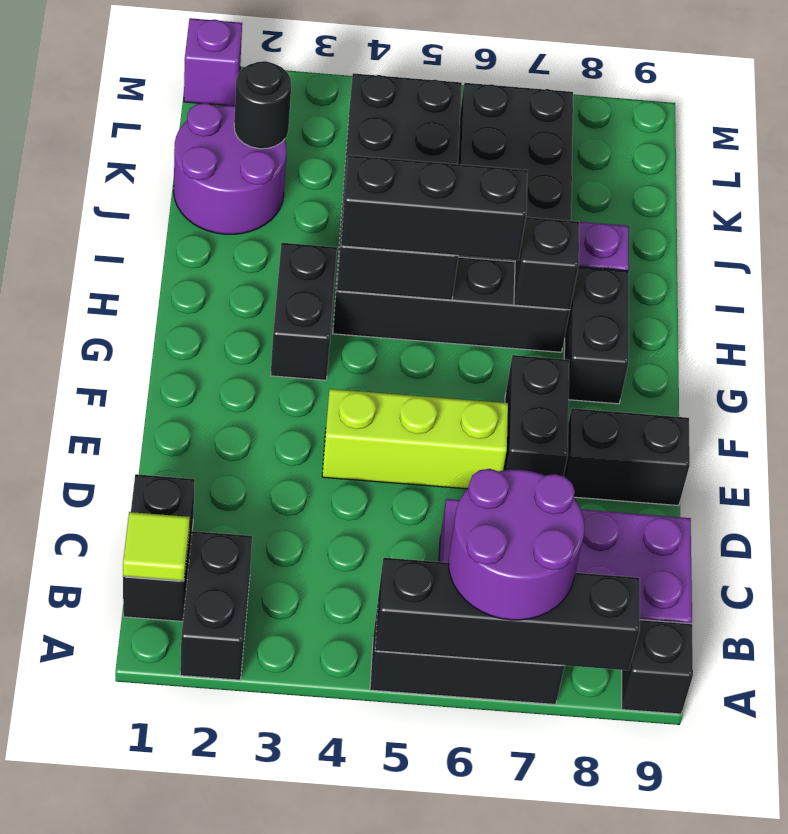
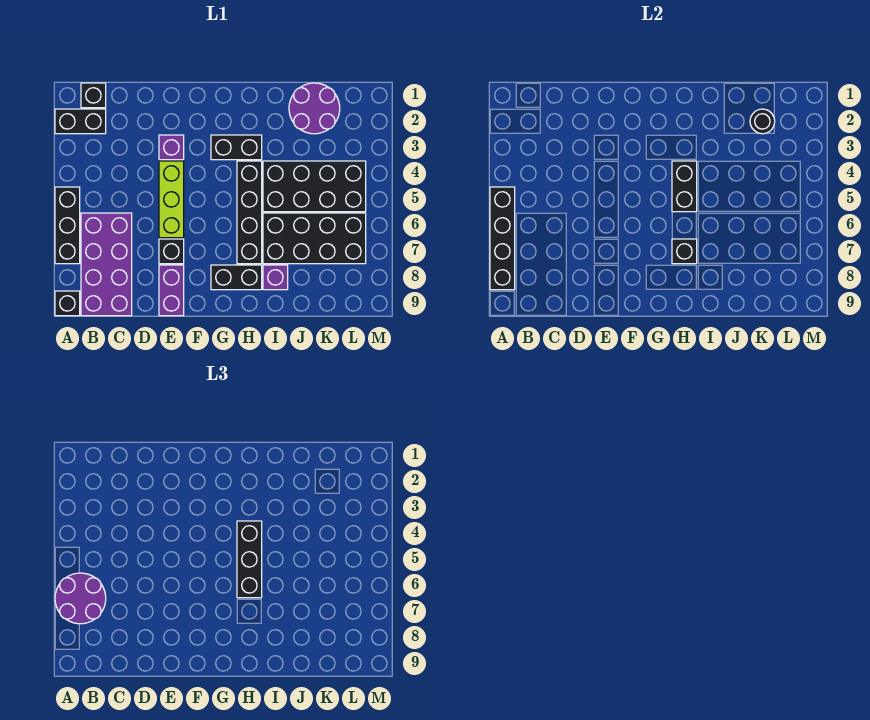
black brick B1:C1 level 1 -> black brick B1 level 1
lime tile B1 level 2 -> none
black brick E7:F7 level 1 -> black brick E7 level 1
black brick E8:E9 level 1 -> purple brick E8:E9 level 1
purple brick M1 level 1 -> purple brick E3 level 1

